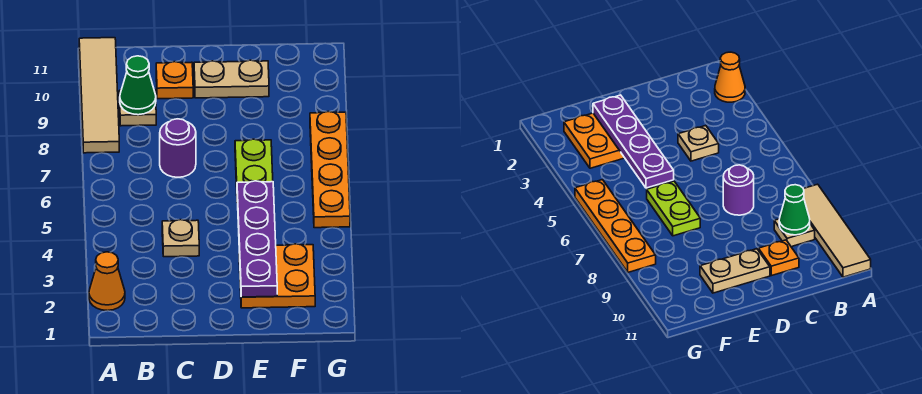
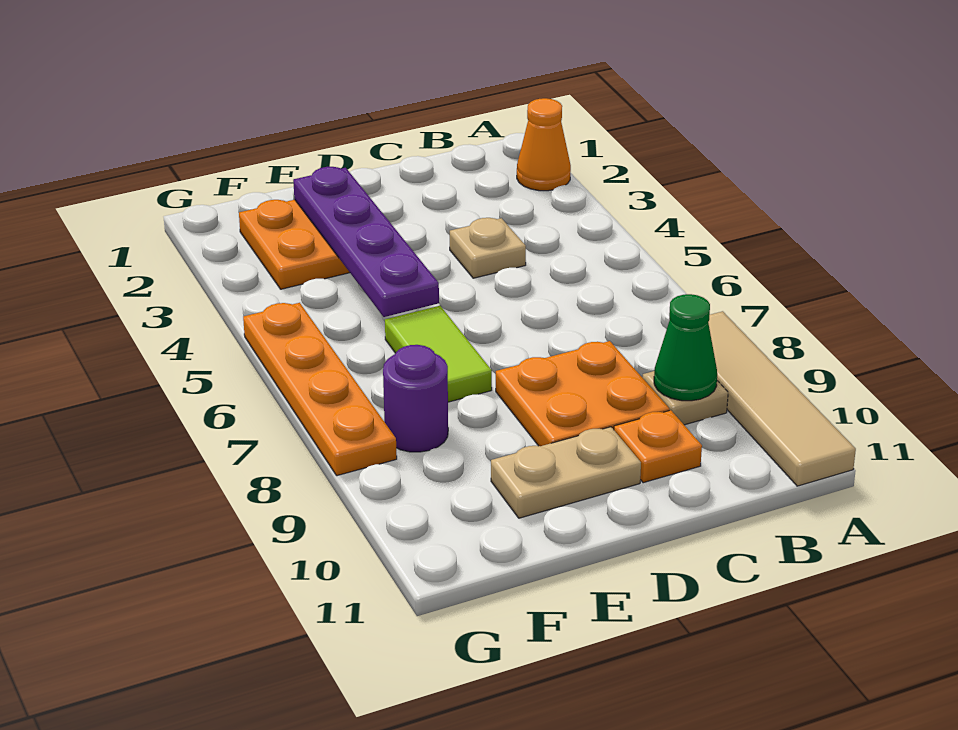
purple round brick C7 level 1 -> purple round brick F8 level 1
none -> orange plate C8:D9 level 1
lime plate E6:E7 level 1 -> lime tile E6:E7 level 1

